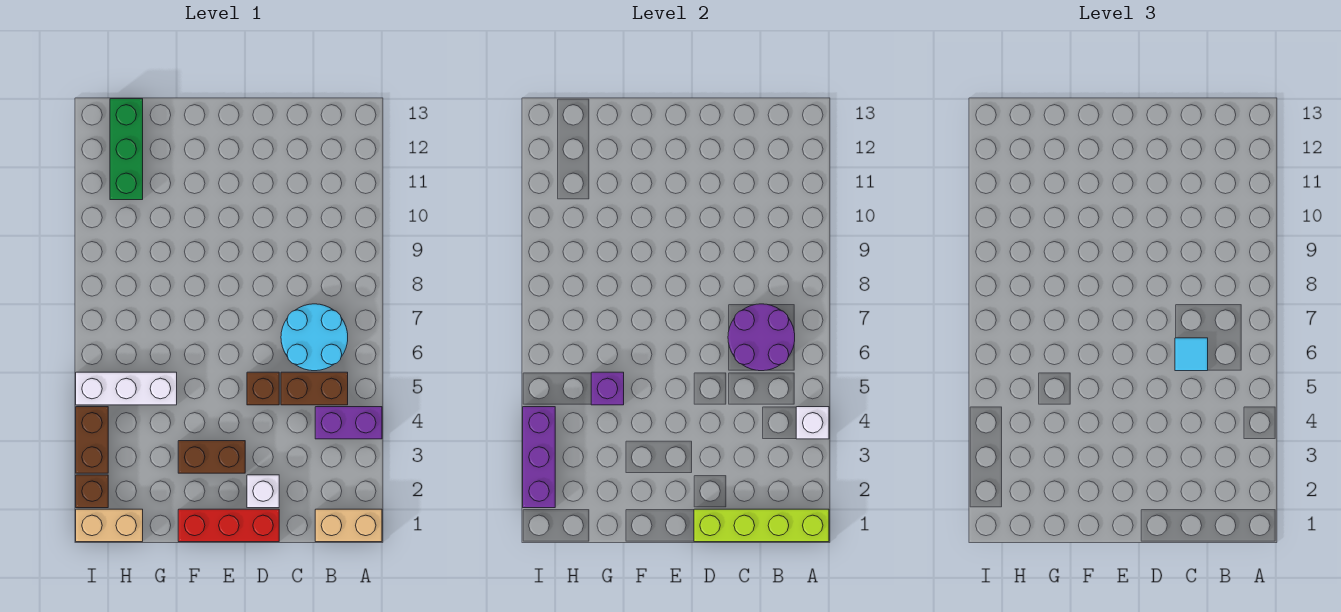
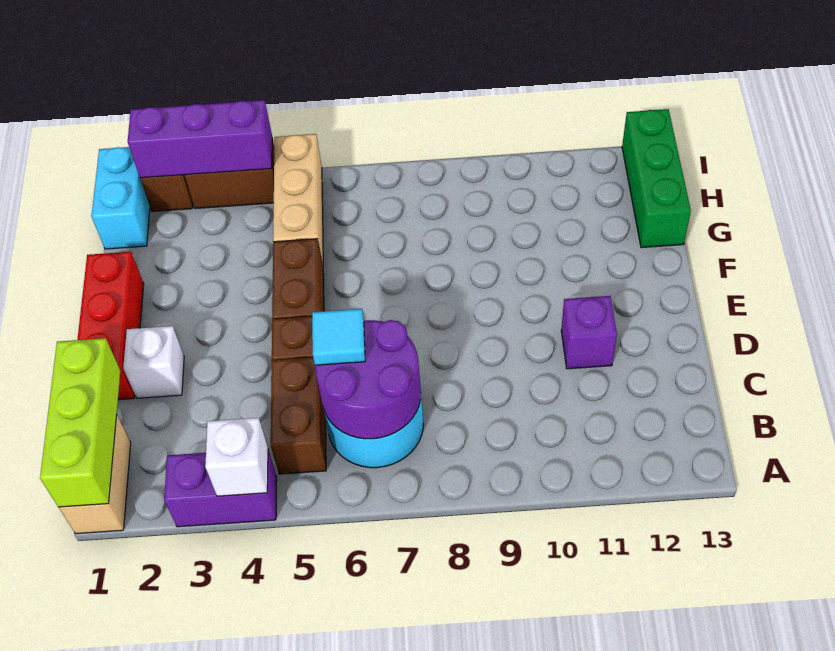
lime brick A1:D1 level 2 -> lime brick A1:C1 level 2
purple brick A4:B4 level 1 -> purple brick A3:A4 level 1
brown brick E3:F3 level 1 -> brown brick E5:F5 level 1
white brick G5:I5 level 1 -> tan brick G5:I5 level 1
purple brick G5 level 2 -> purple brick D11 level 1
tan brick H1:I1 level 1 -> cyan brick H1:I1 level 1
green brick H11:H13 level 1 -> green brick G13:I13 level 1

